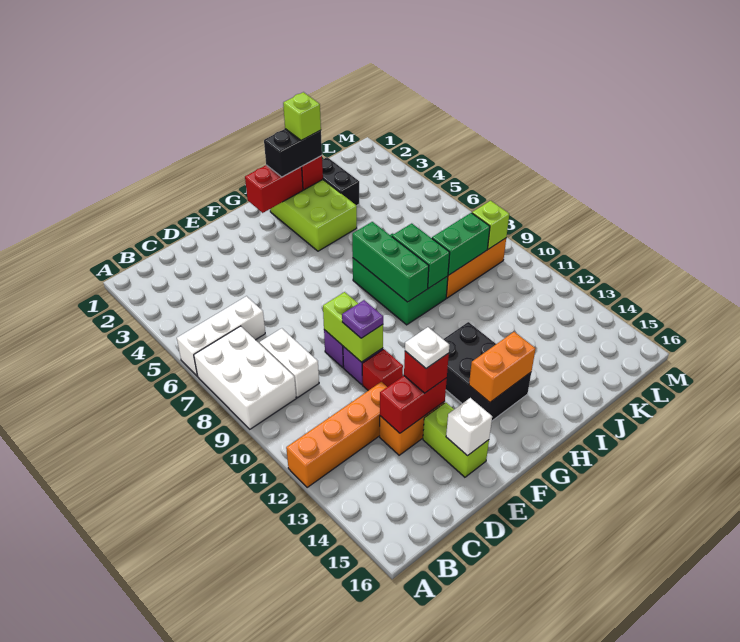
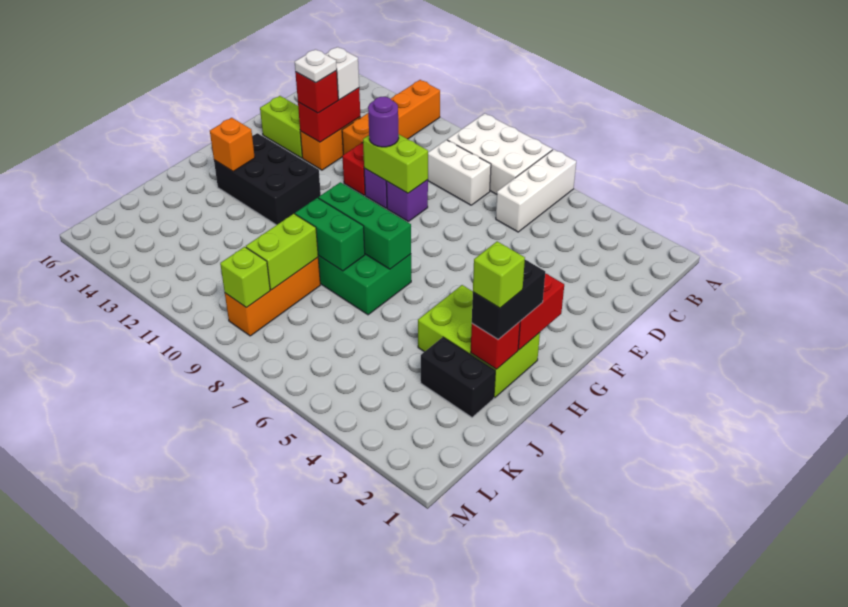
purple plate E10 level 3 -> purple round brick E10 level 3
white brick E15 level 2 -> white brick D13 level 3
orange brick G14:H14 level 2 -> orange brick H14 level 2
green brick J9:K9 level 2 -> lime brick J9:K9 level 2

